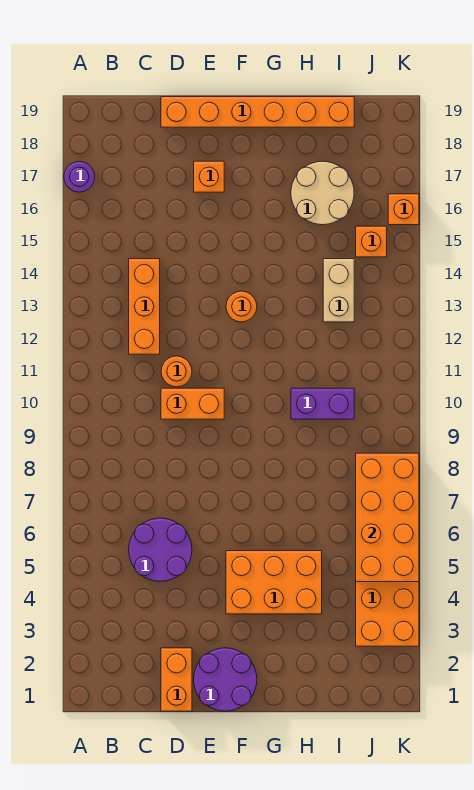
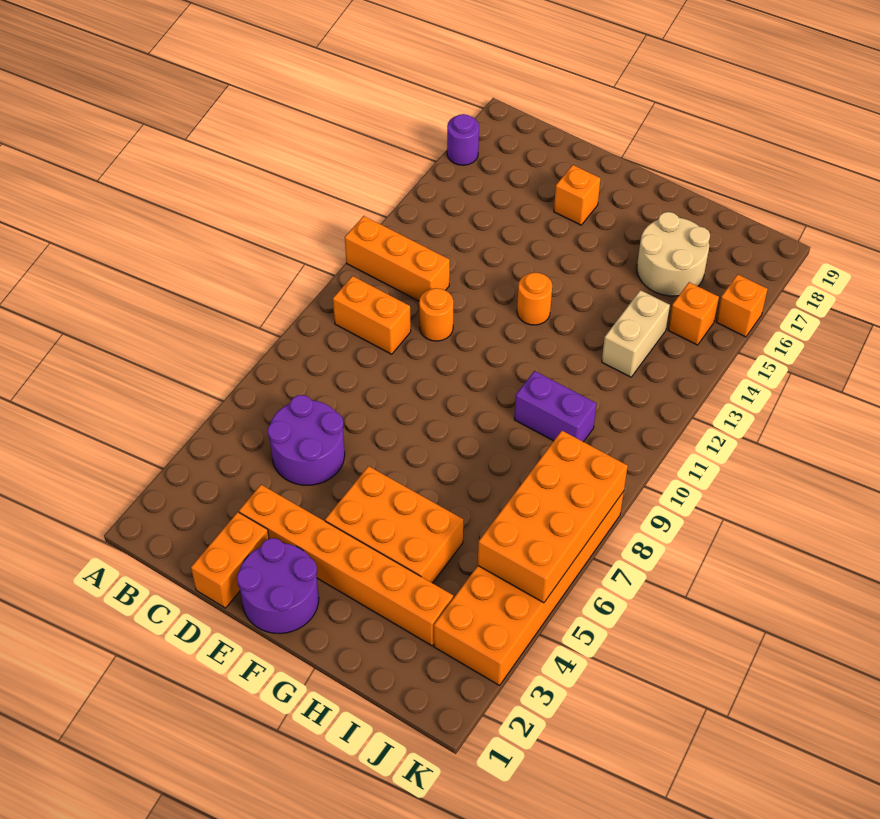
orange brick C12:C14 level 1 -> orange brick A12:C12 level 1
orange brick D10:E10 level 1 -> orange brick B10:C10 level 1
orange brick D19:I19 level 1 -> orange brick D3:I3 level 1

